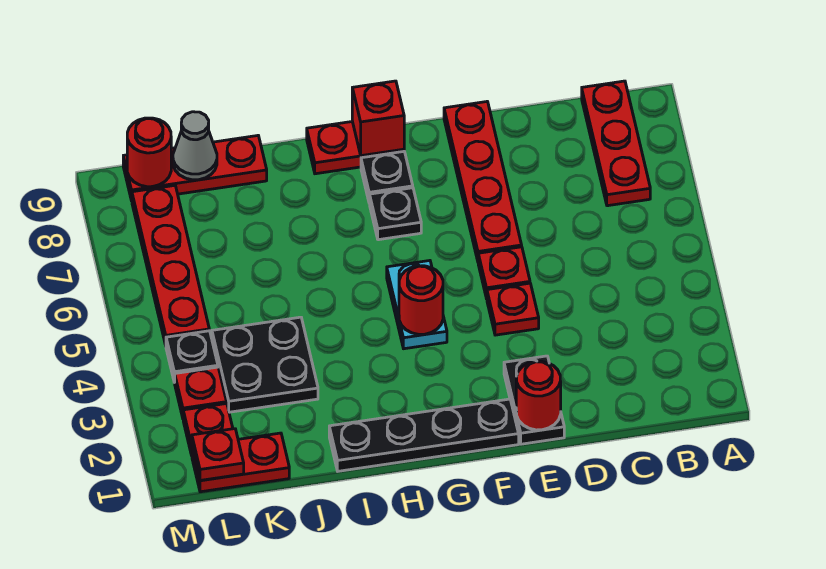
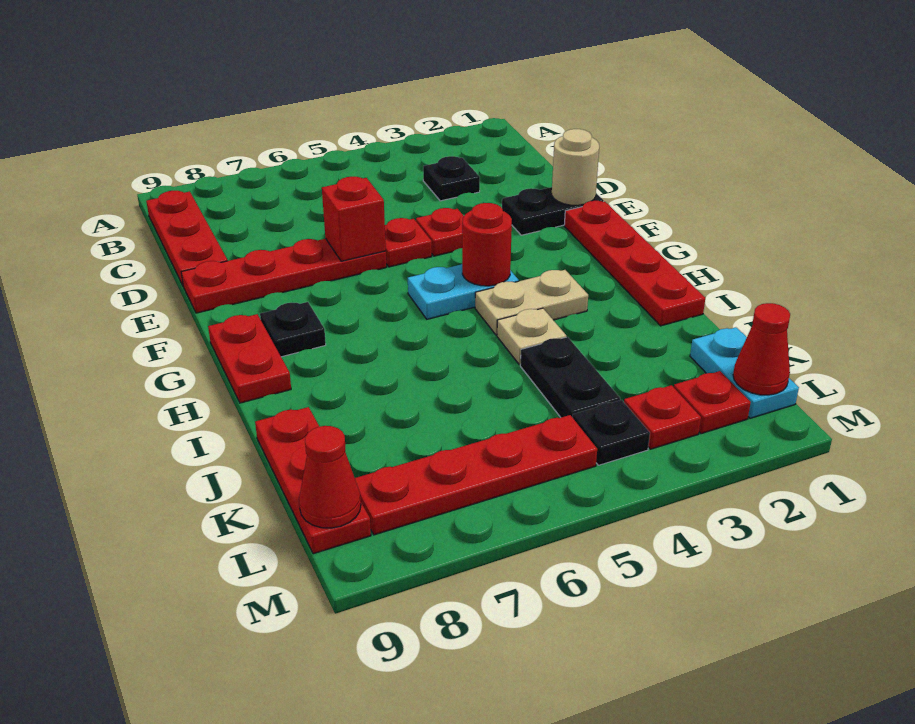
red plate B7:B9 level 1 -> red plate B9:D9 level 1
red round brick E1 level 2 -> tan round brick E1 level 2
black plate F1:I1 level 1 -> red plate F1:I1 level 1
black plate G7 level 1 -> black plate C3 level 1
red brick G9 level 2 -> red brick E6 level 2
none -> tan plate H3:H4 level 1
none -> tan plate I4 level 1
black plate J3:K4 level 1 -> black plate J4:K4 level 1
red plate K1:L1 level 1 -> cyan plate K1:L1 level 1
grey cone K9 level 2 -> none
red plate L1 level 2 -> red cone L1 level 2
red round brick L9 level 2 -> red cone L9 level 2

